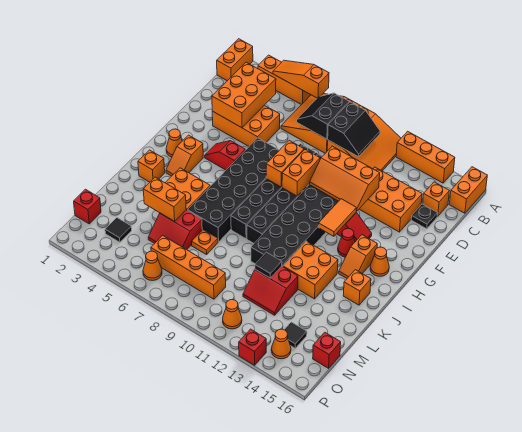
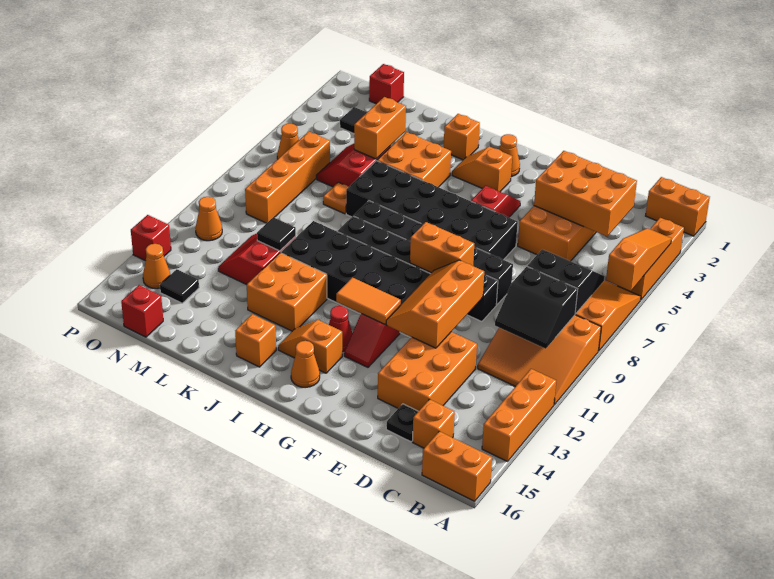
orange brick F8:G8 level 2 -> none

